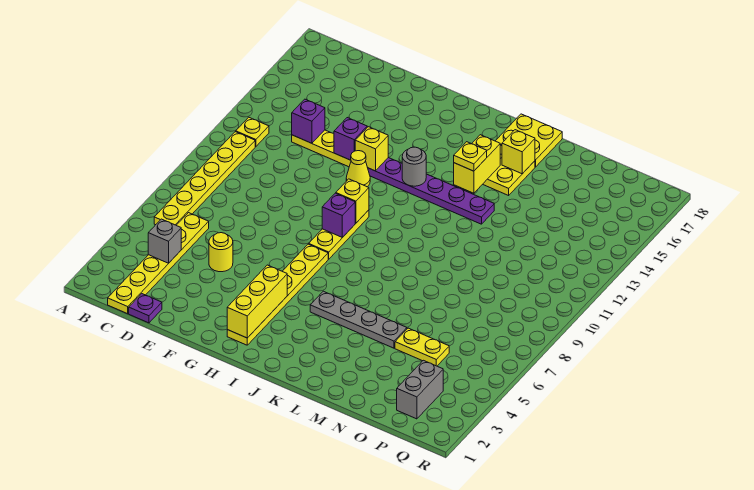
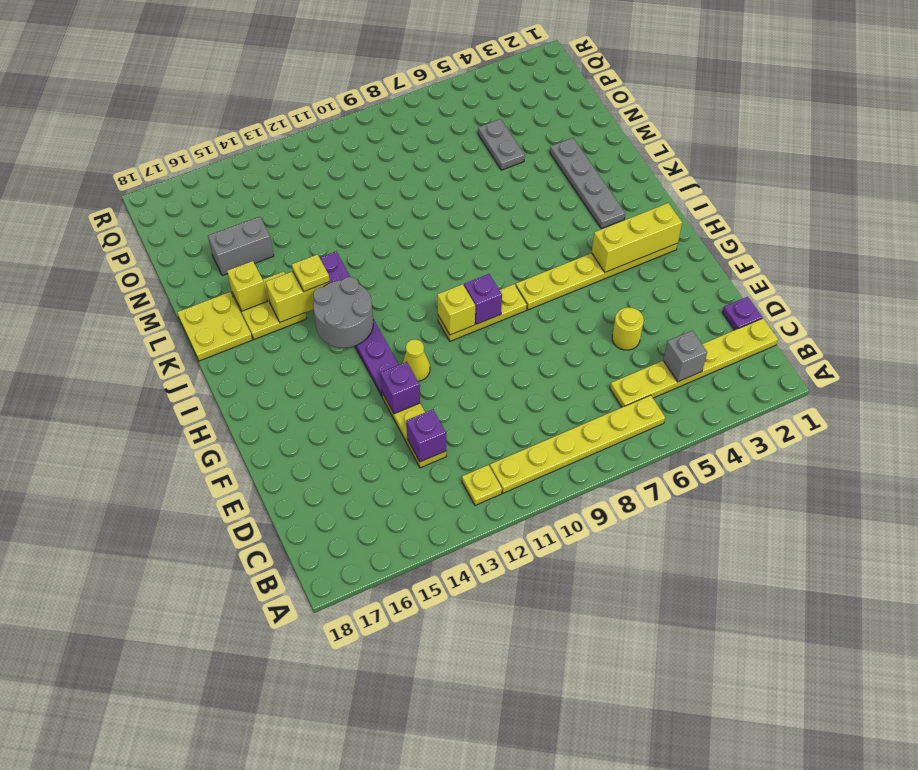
yellow brick G13 level 2 -> none
grey round brick I13 level 2 -> grey round brick I13:J14 level 2
grey plate J5:M5 level 1 -> grey plate J3:M3 level 1
yellow plate N5:O5 level 1 -> grey plate N5:O5 level 1
grey brick P2:P3 level 1 -> grey brick N15:N16 level 1

